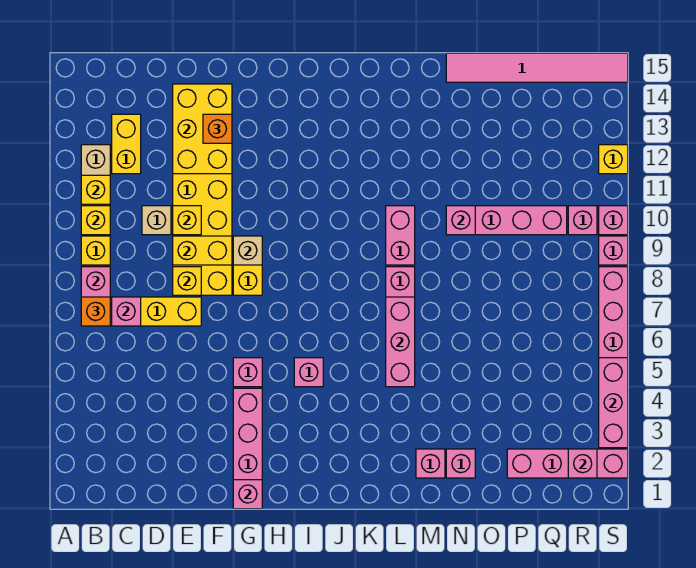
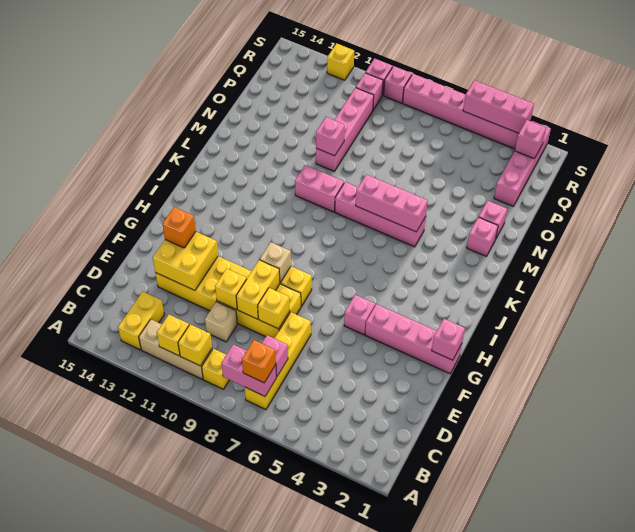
yellow brick C12:C13 level 1 -> yellow brick B13:C13 level 1
yellow brick E12:F14 level 2 -> yellow brick E12:F13 level 2
pink brick I5 level 1 -> none
pink tile N15:S15 level 1 -> none

